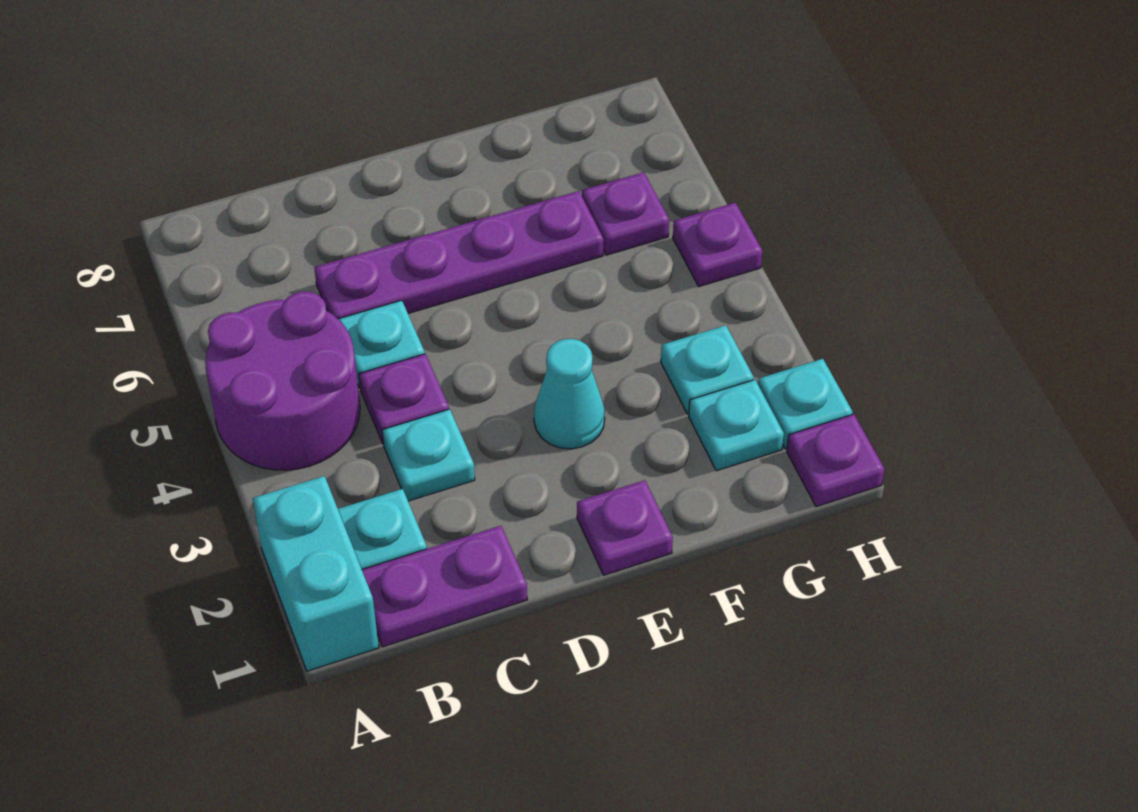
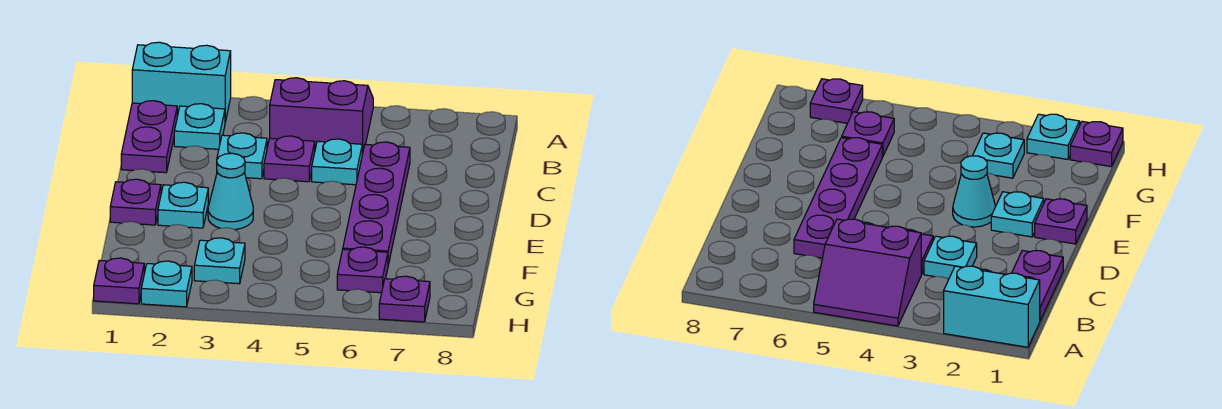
purple round brick A4:B5 level 1 -> purple slope A4:B5 level 1 top B
cyan plate G2 level 1 -> cyan plate E2 level 1
purple plate H5 level 1 -> purple plate H7 level 1

